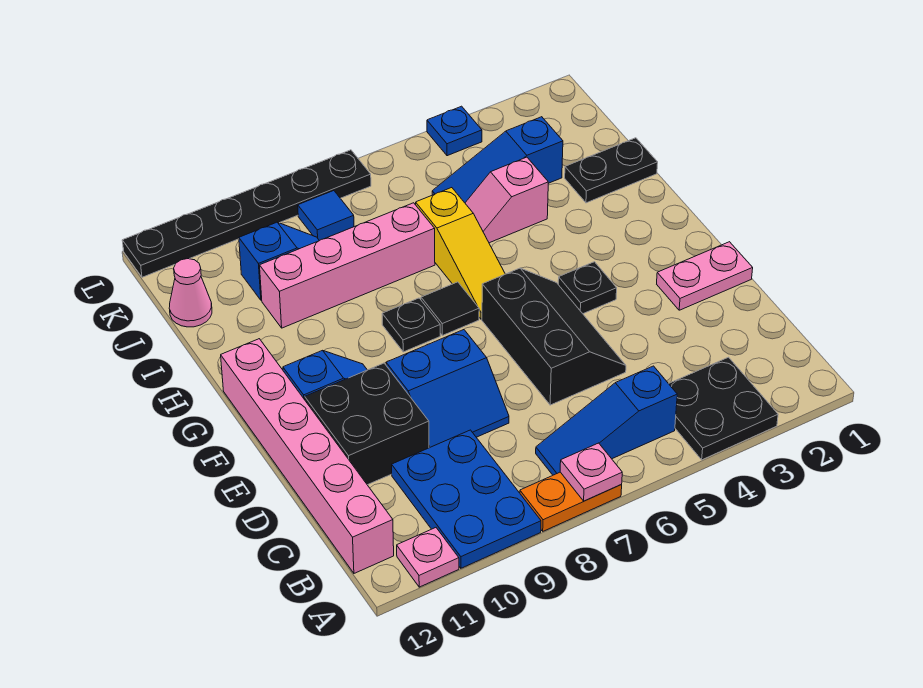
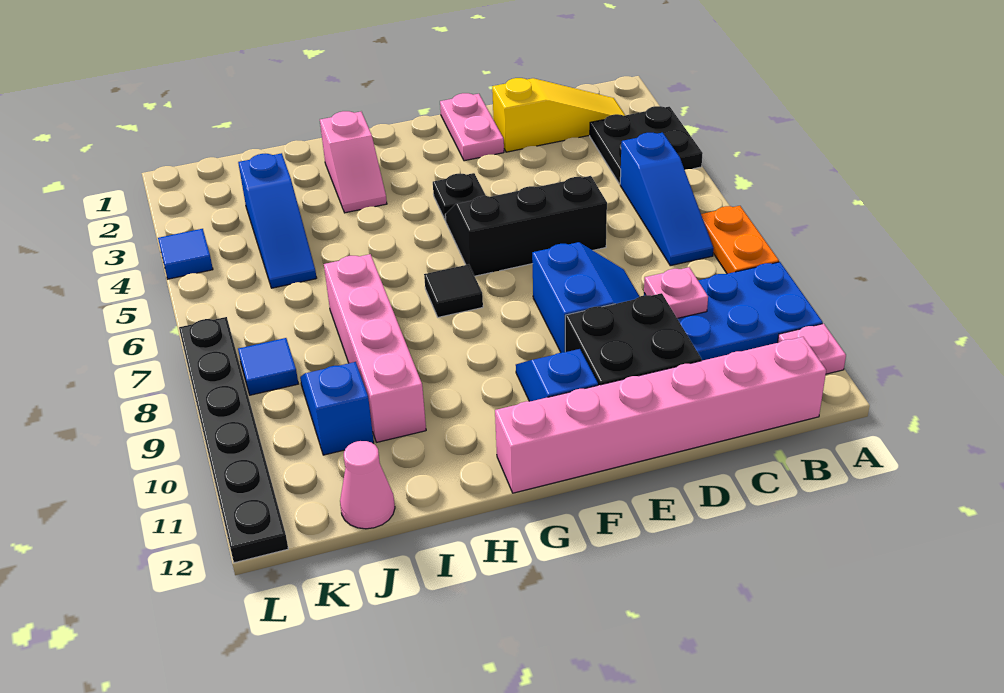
pink plate A7 level 2 -> pink plate C9 level 2
yellow slope G6:I6 level 1 top I -> yellow slope B2:D2 level 1 top D
black plate G8 level 1 -> none
black plate I1:I2 level 1 -> none
pink slope I4:I5 level 1 top 4 -> pink slope H2:H3 level 1 top 2
blue plate L4 level 1 -> blue tile L4 level 1

